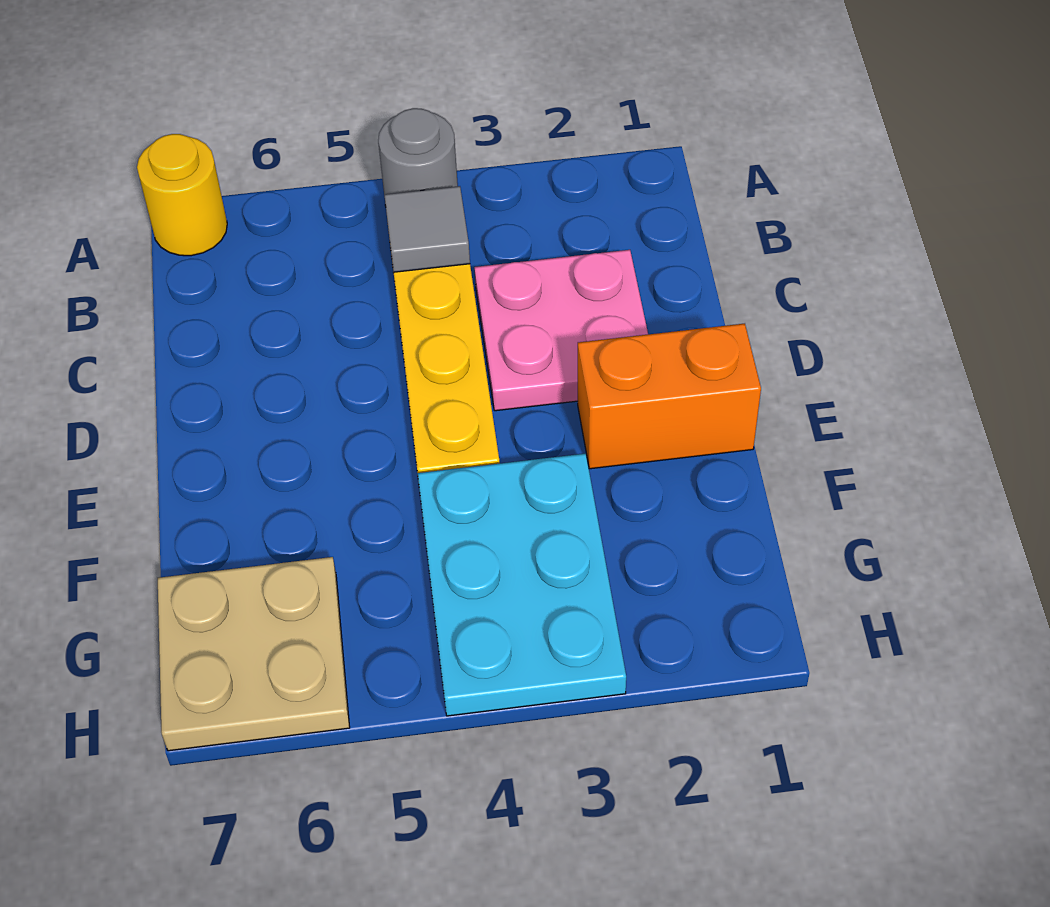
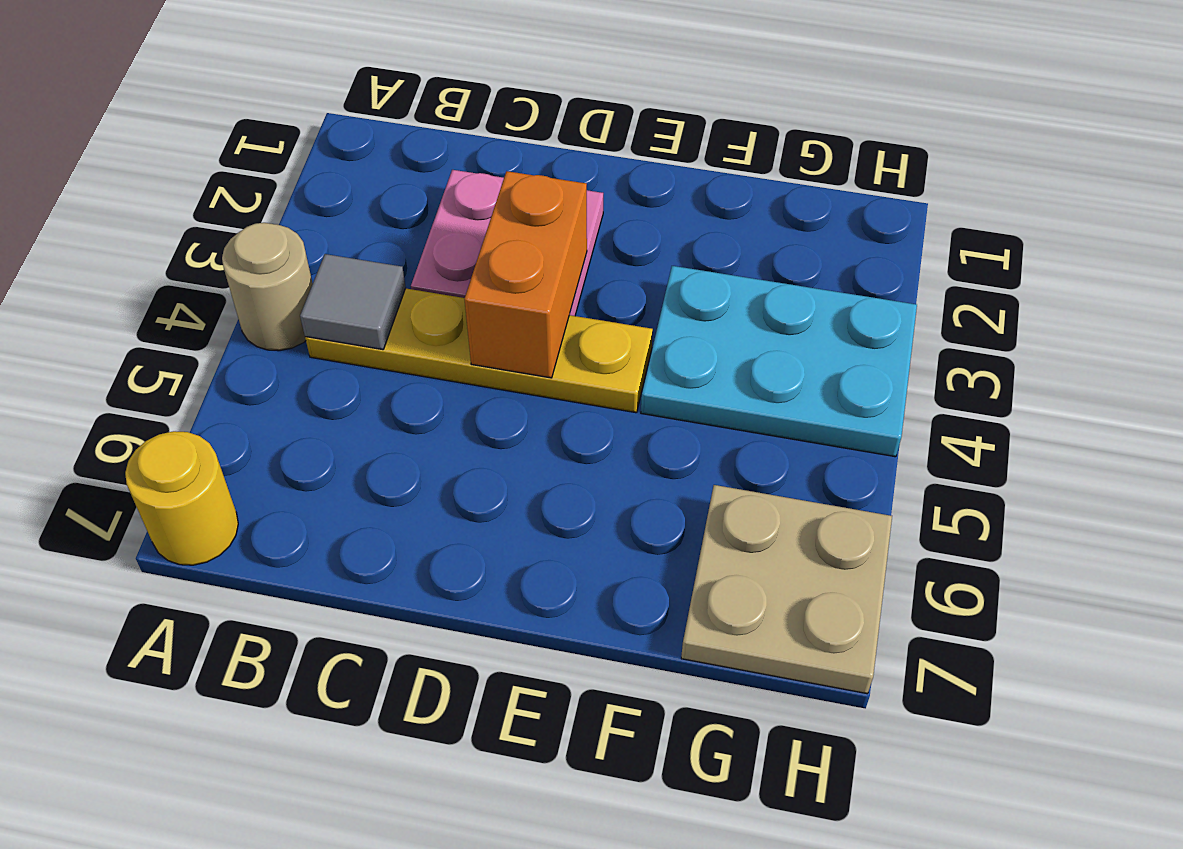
grey round brick A4 level 1 -> tan round brick A4 level 1
orange brick E1:E2 level 1 -> orange brick D3:D4 level 2

